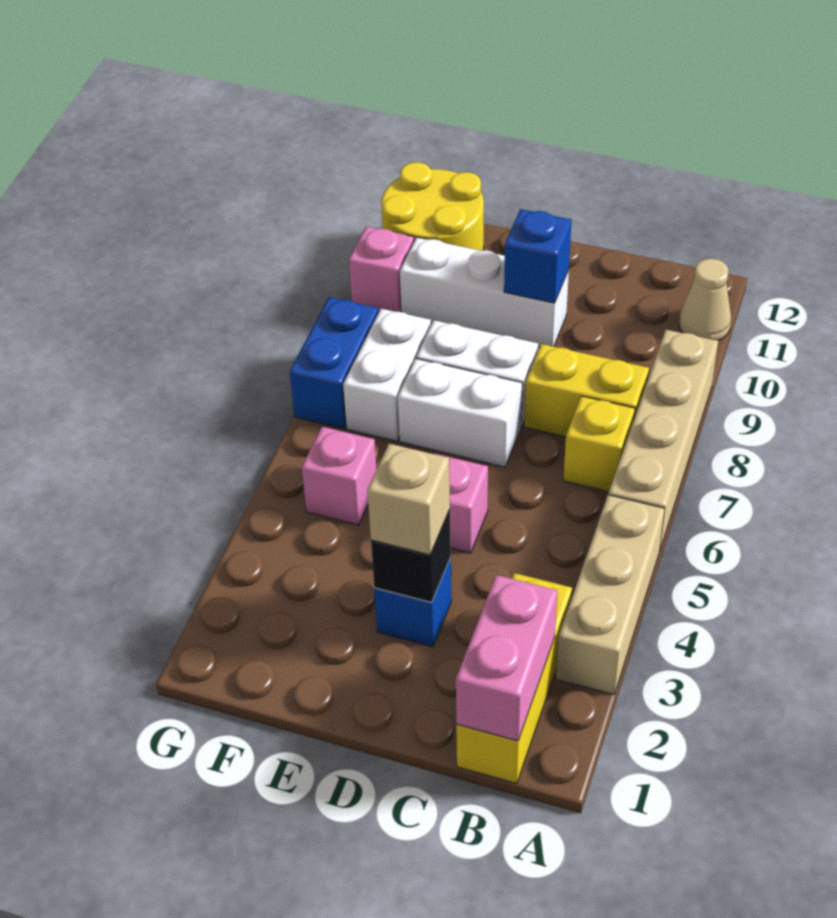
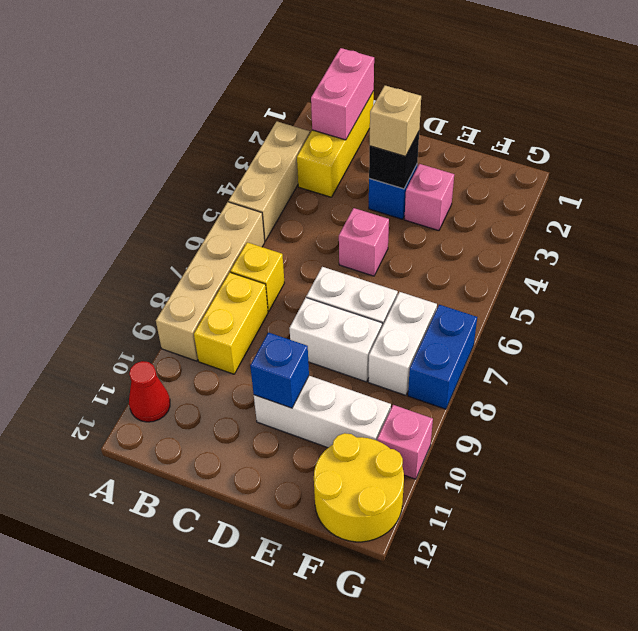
tan cone A11 level 1 -> red cone A11 level 1
yellow brick B8:C8 level 1 -> yellow brick B8:B9 level 1
pink brick F5 level 1 -> pink brick E3 level 1

